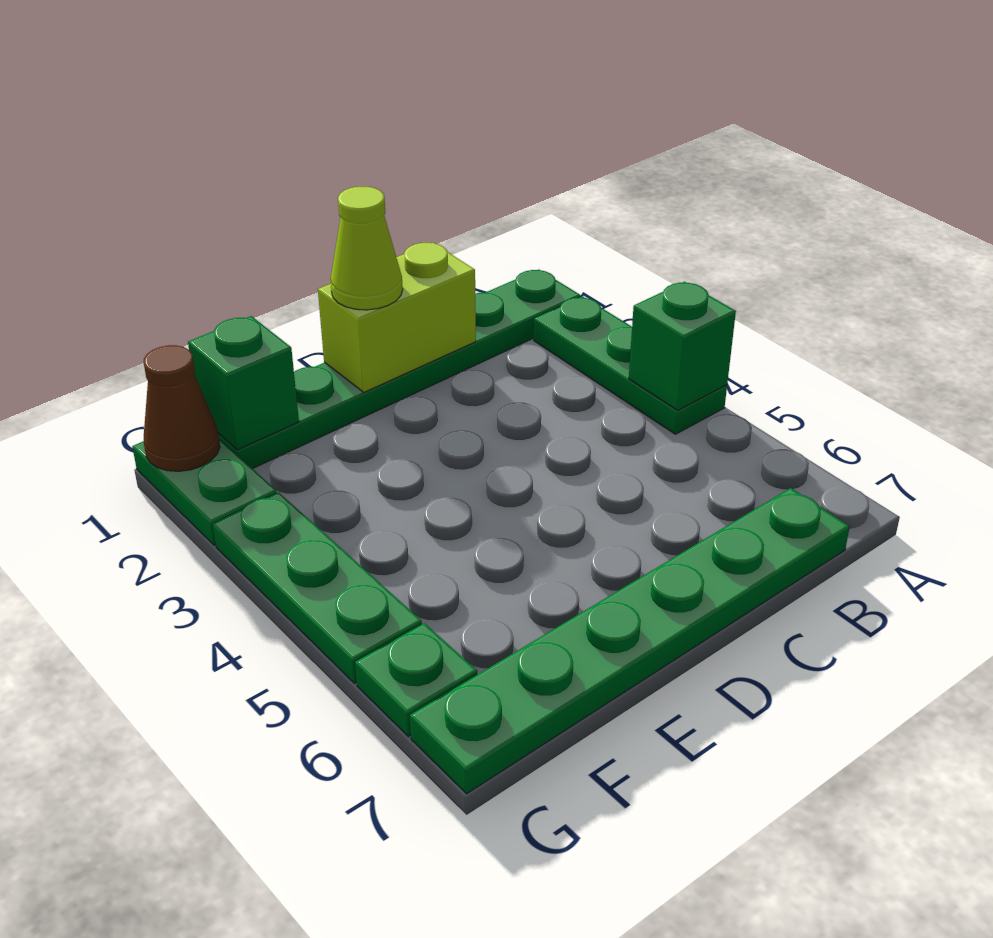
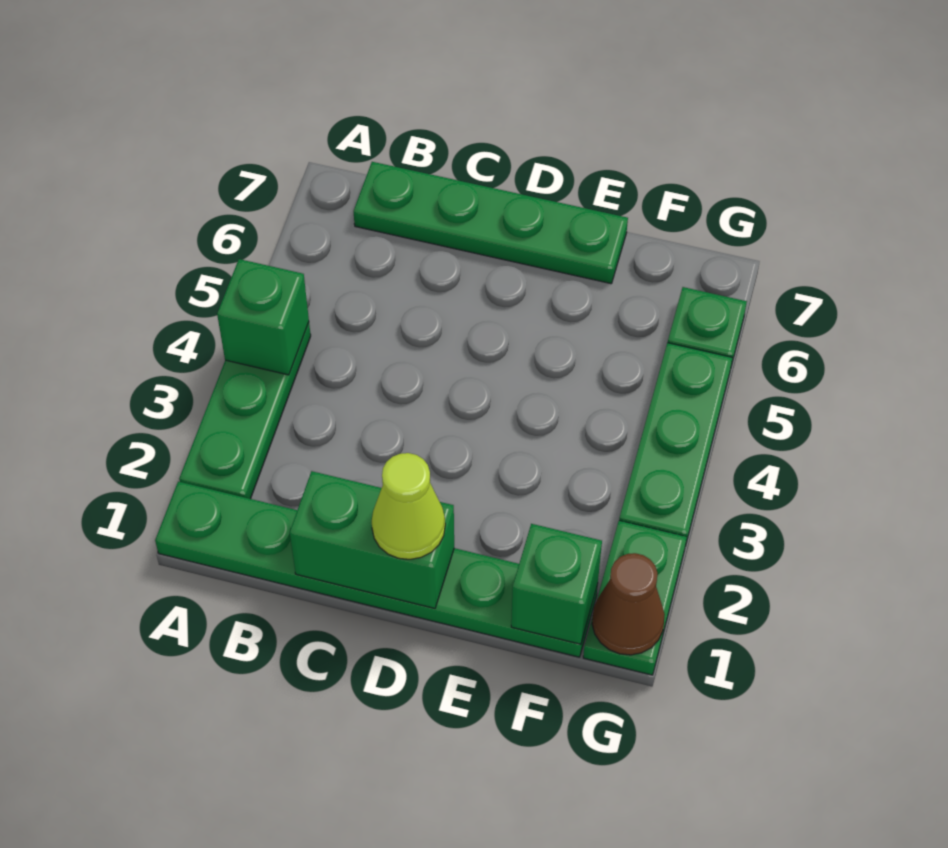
green plate B7:G7 level 1 -> green plate B7:E7 level 1
lime brick C1:D1 level 2 -> green brick C1:D1 level 2

